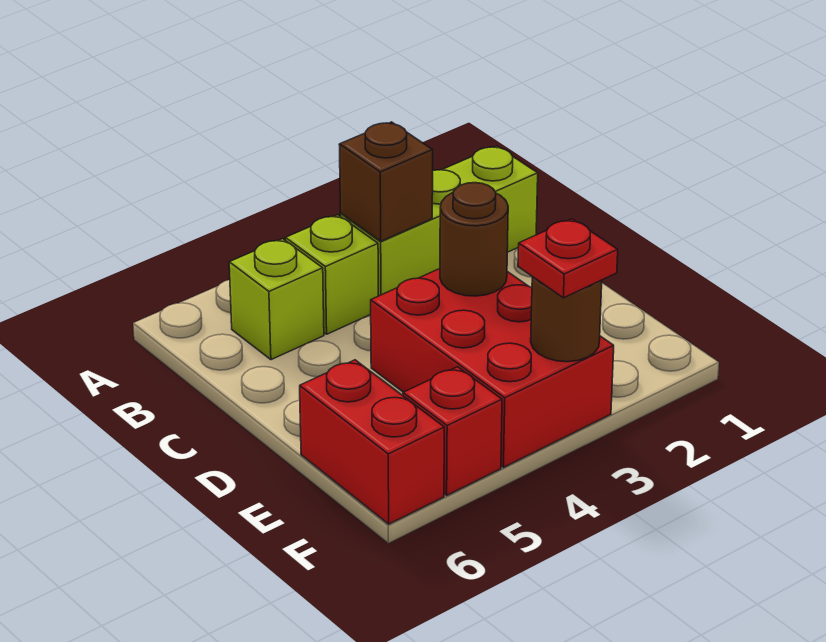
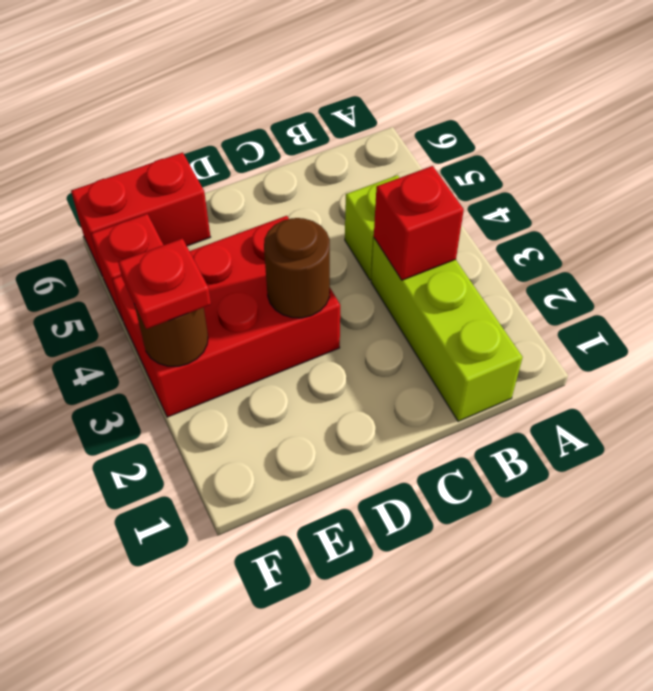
brown brick B3 level 2 -> red brick B3 level 2
lime brick B5 level 1 -> none

